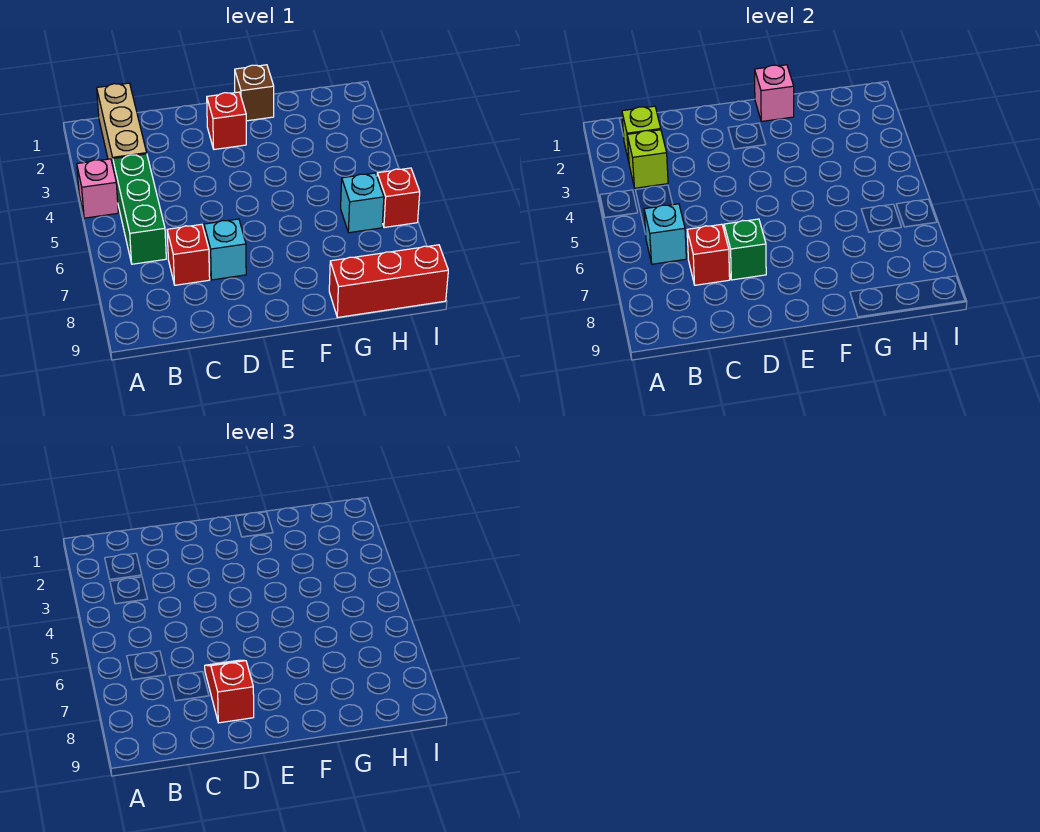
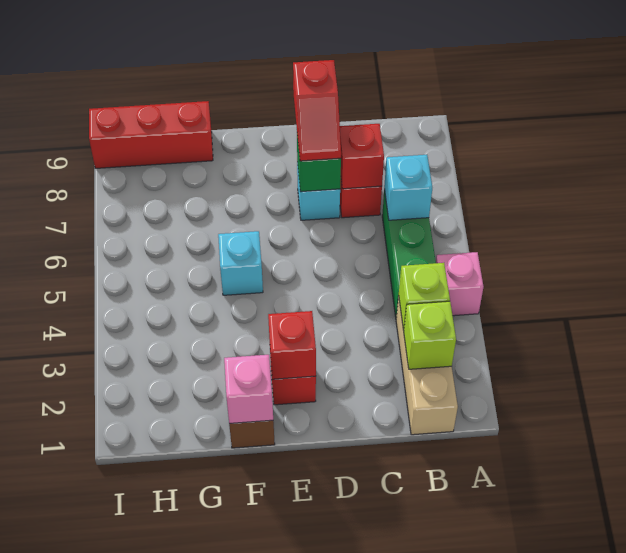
cyan brick H6 level 1 -> cyan brick F5 level 1
red brick I6 level 1 -> red brick E2 level 2

